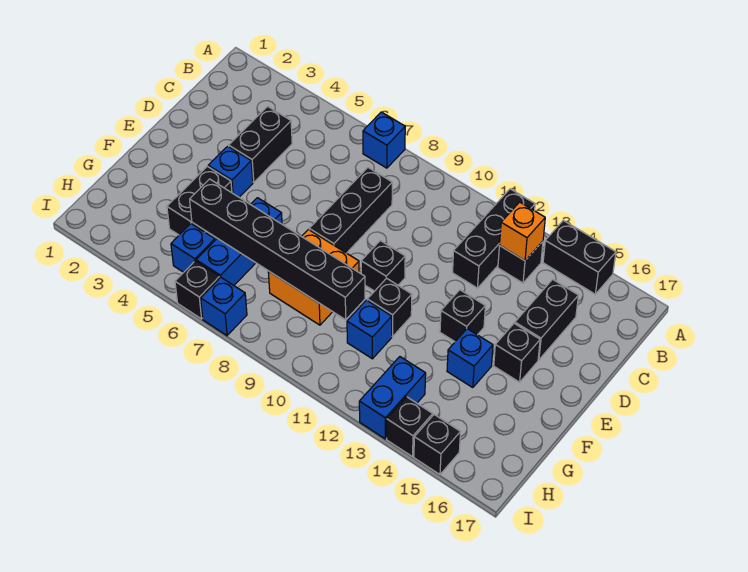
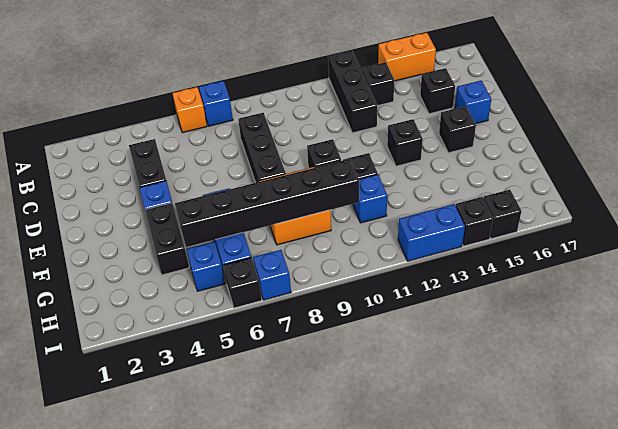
black brick A14:A15 level 1 -> orange brick A14:A15 level 1
orange brick B13 level 2 -> orange brick A6 level 1
black brick C15:D15 level 1 -> black brick C15 level 1
blue brick F14 level 1 -> blue brick D16 level 1
blue brick H13:I13 level 1 -> blue brick I12:I13 level 1

